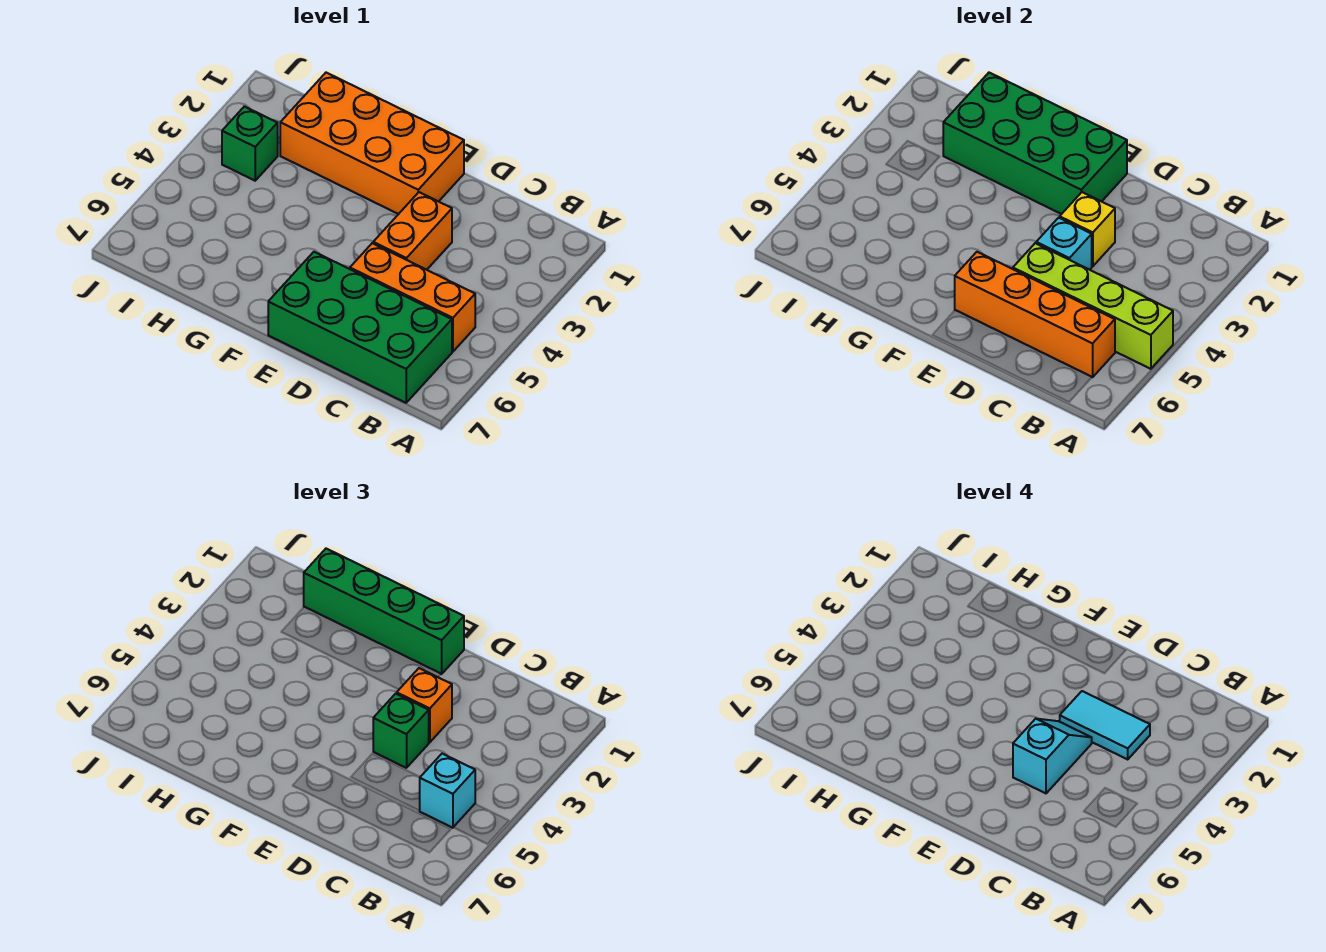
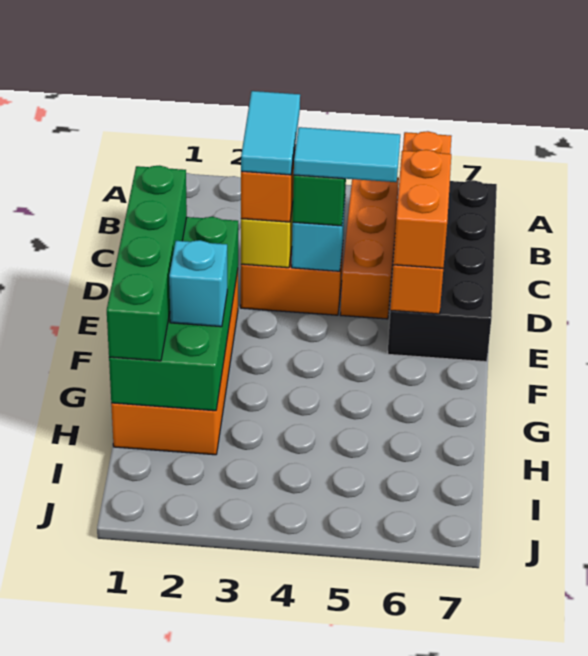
lime brick A5:D5 level 2 -> none
cyan brick B5 level 3 -> cyan brick G2 level 3
green brick B6:E7 level 1 -> black brick B6:E7 level 1
cyan slope D4:D5 level 4 top 5 -> cyan tile D4:D5 level 4
none -> orange brick D6:E6 level 3
green brick I3 level 1 -> none

